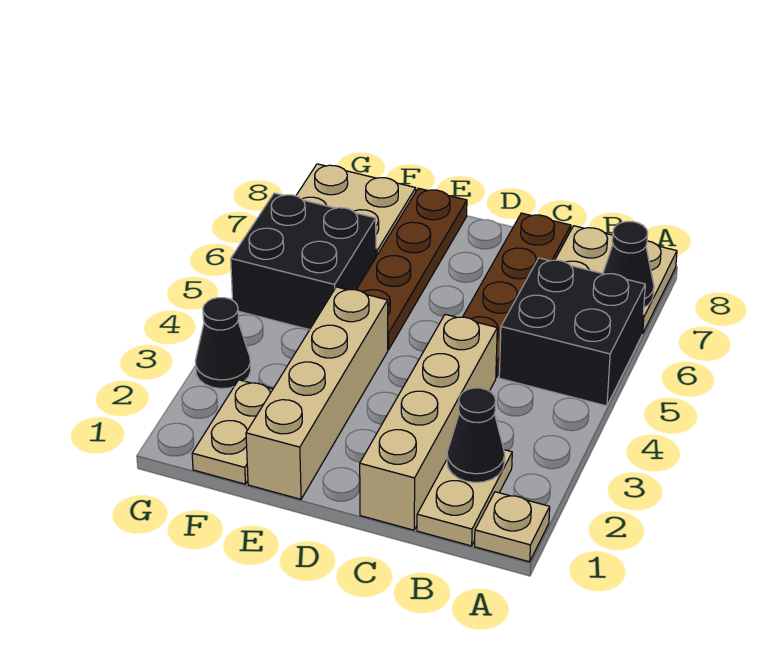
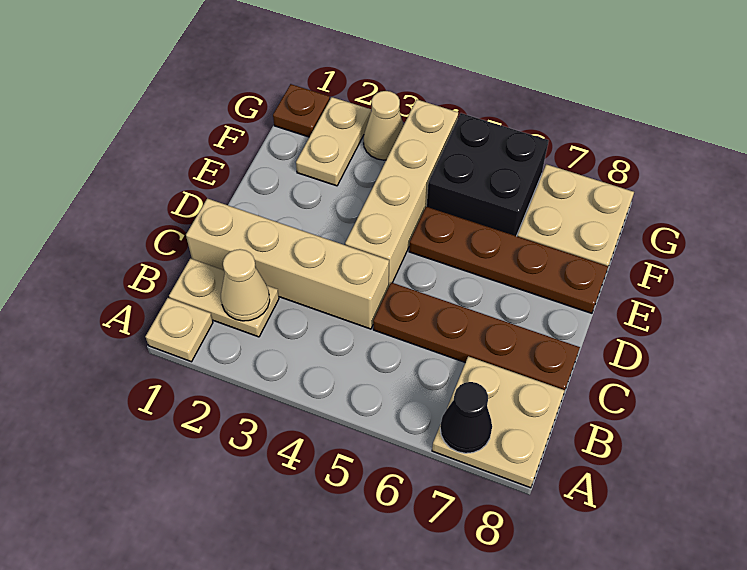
black brick A5:B6 level 1 -> none
black cone B2 level 2 -> tan cone B2 level 2
tan brick E1:E4 level 1 -> tan brick D4:G4 level 1
tan plate F1:F2 level 1 -> tan plate F2:G2 level 1
none -> brown plate G1 level 1
black cone G3 level 1 -> tan cone G3 level 1

